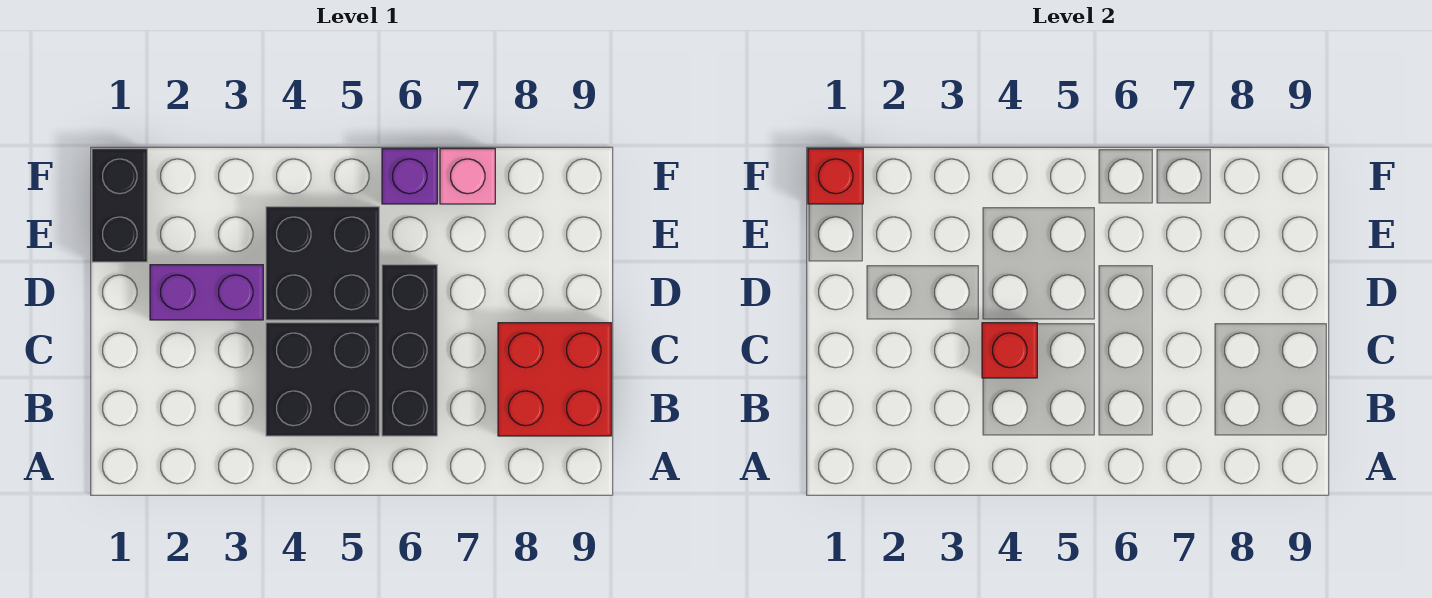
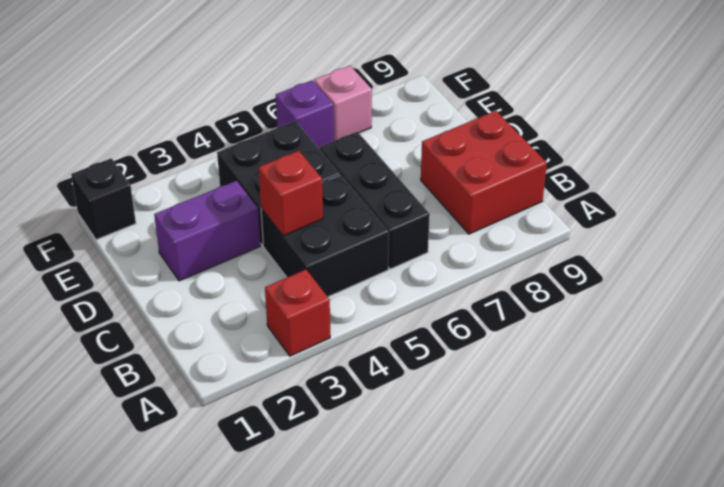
black brick E1:F1 level 1 -> black brick F1 level 1
red brick F1 level 2 -> red brick A3 level 1

